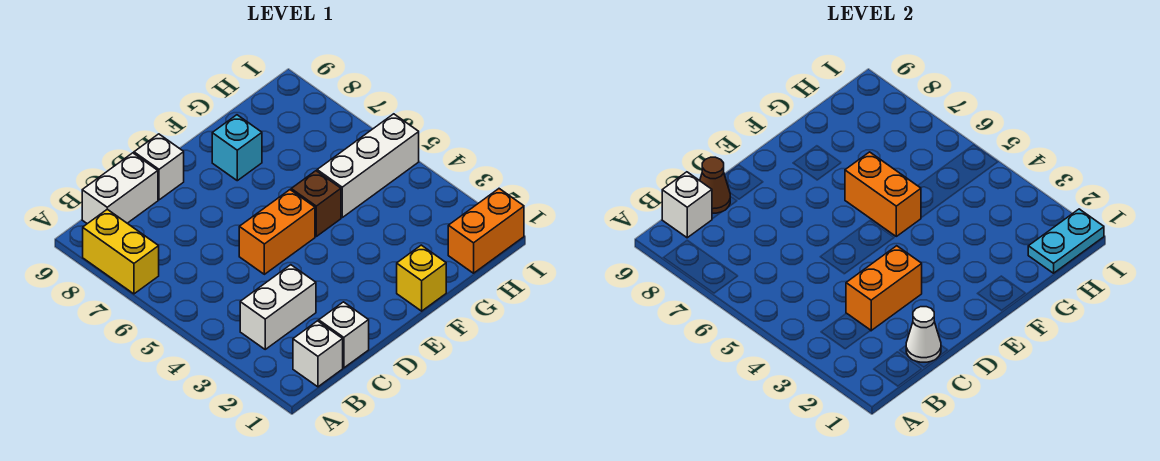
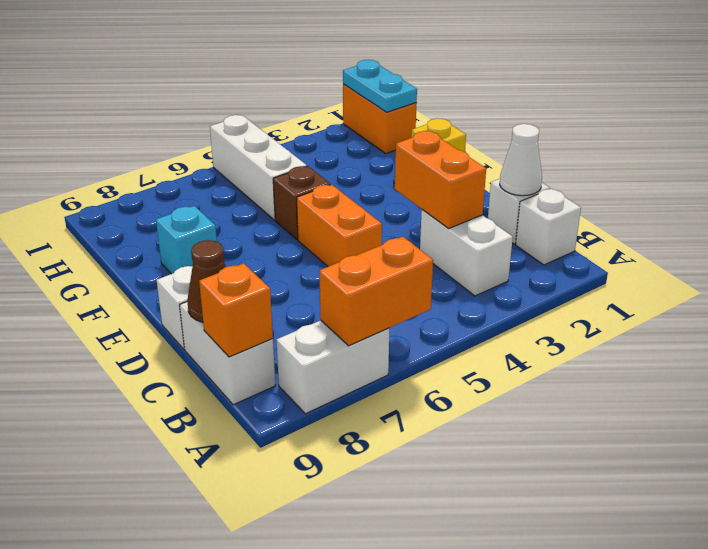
yellow brick A7:A8 level 1 -> white brick A7:A8 level 1
white brick B9 level 2 -> orange brick B9 level 2
orange brick F5:F6 level 2 -> orange brick A6:A7 level 2

